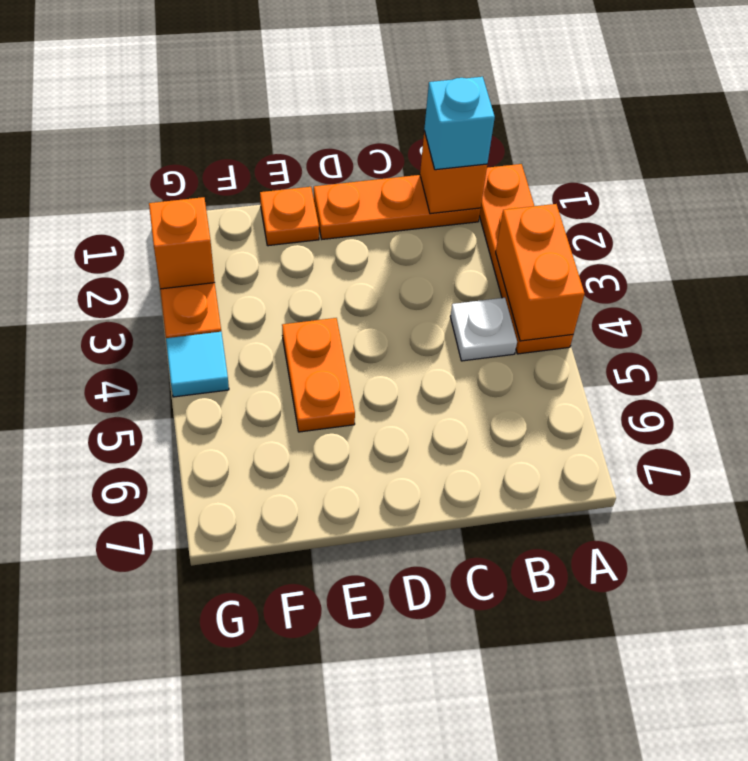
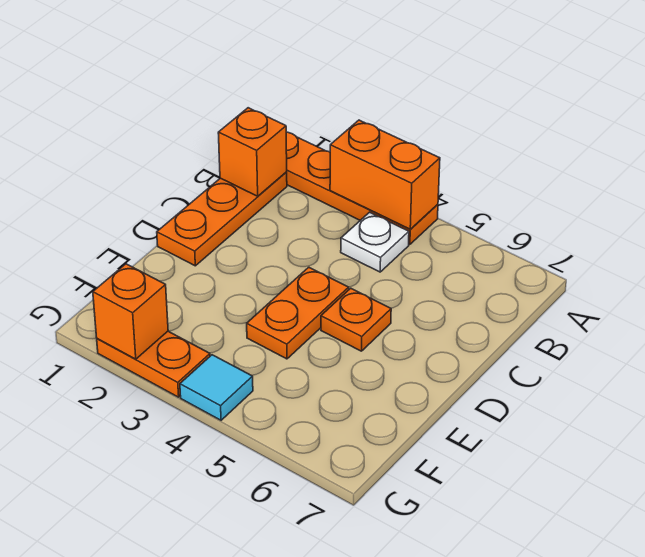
cyan brick B1 level 3 -> none
orange plate E1 level 1 -> orange plate D5 level 1
orange plate E4:E5 level 1 -> orange plate D4:E4 level 1

